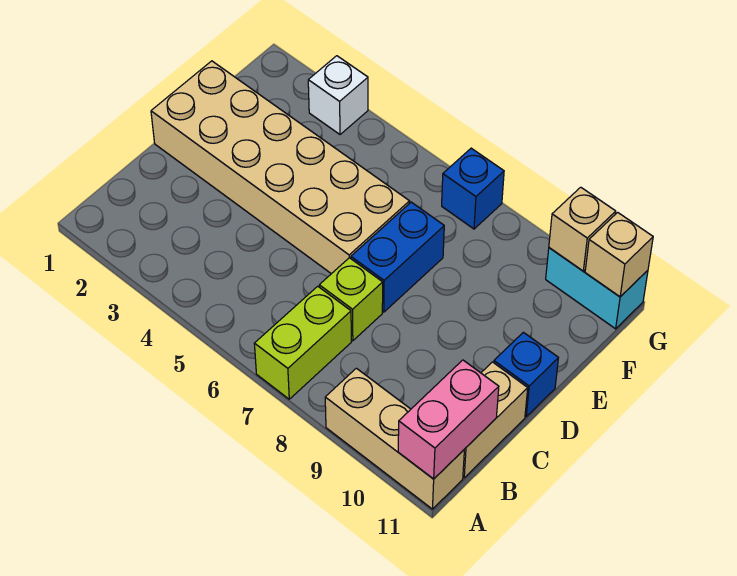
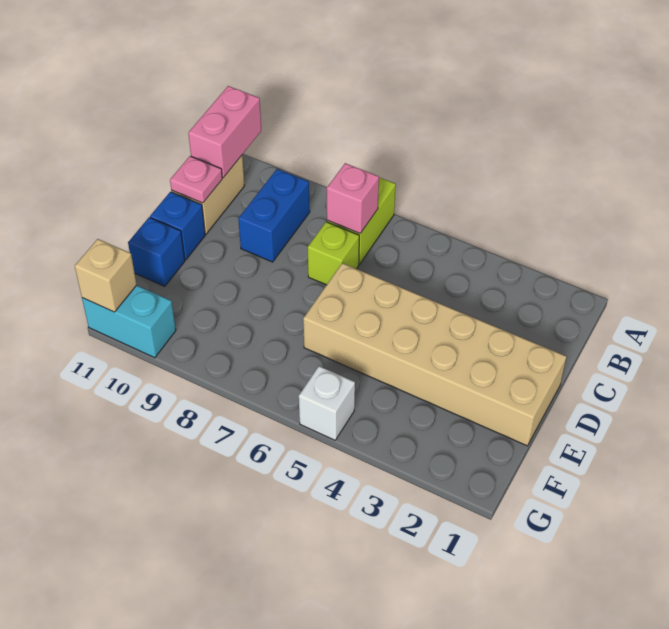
tan brick A9:A11 level 1 -> none
none -> pink brick B7 level 2
none -> pink plate C11 level 2
blue brick D7:E7 level 1 -> blue brick B9:C9 level 1
white brick G3 level 1 -> white brick G5 level 1
blue brick G7 level 1 -> blue brick E11 level 1
tan brick G10 level 2 -> none

